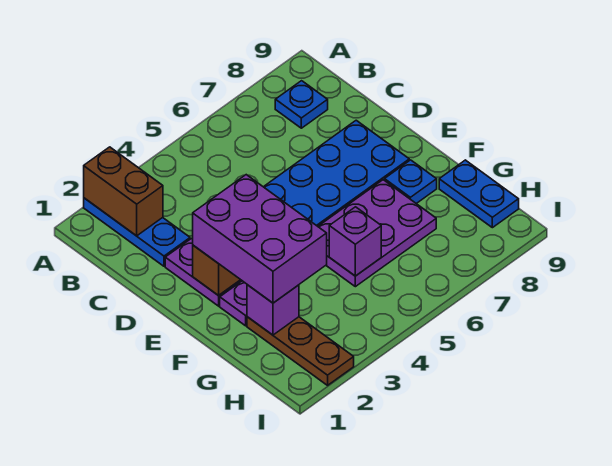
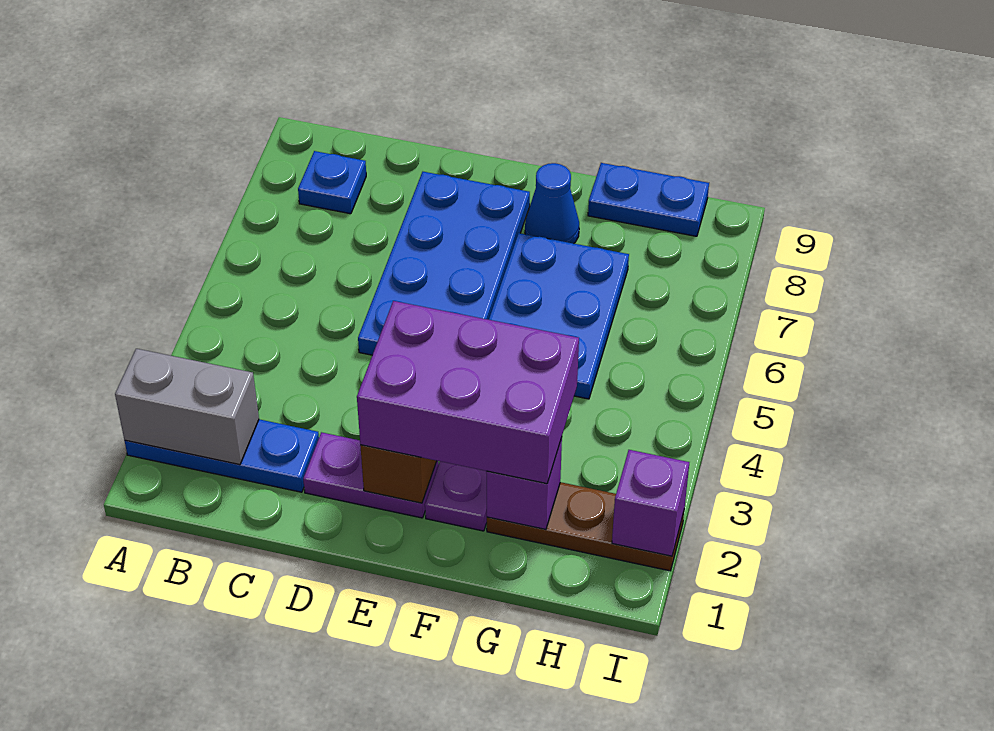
brown brick A2:B2 level 2 -> grey brick A2:B2 level 2
purple plate F5:G7 level 1 -> blue plate F5:G7 level 1
blue plate F8 level 1 -> blue cone F8 level 1
purple brick G5 level 2 -> purple brick I2 level 2

